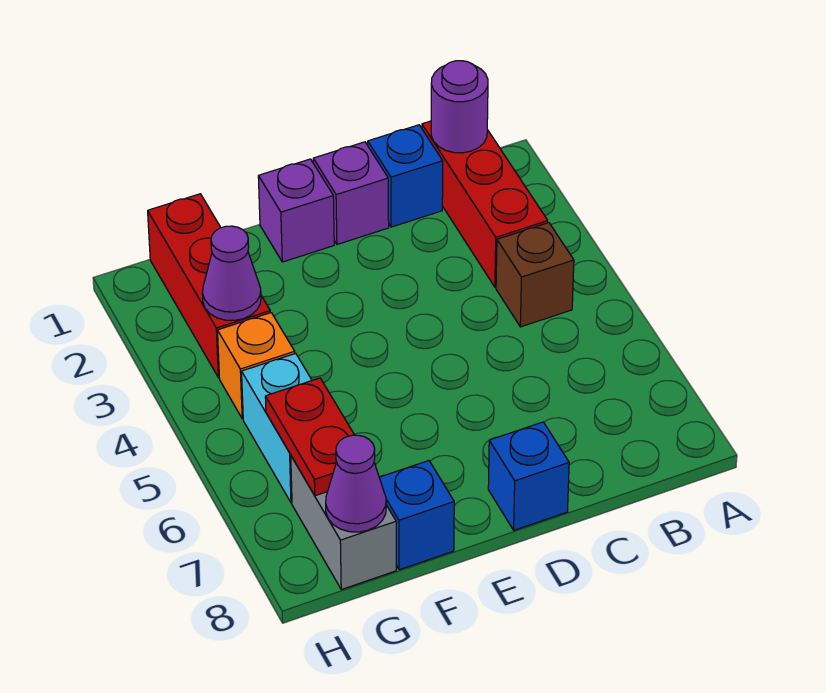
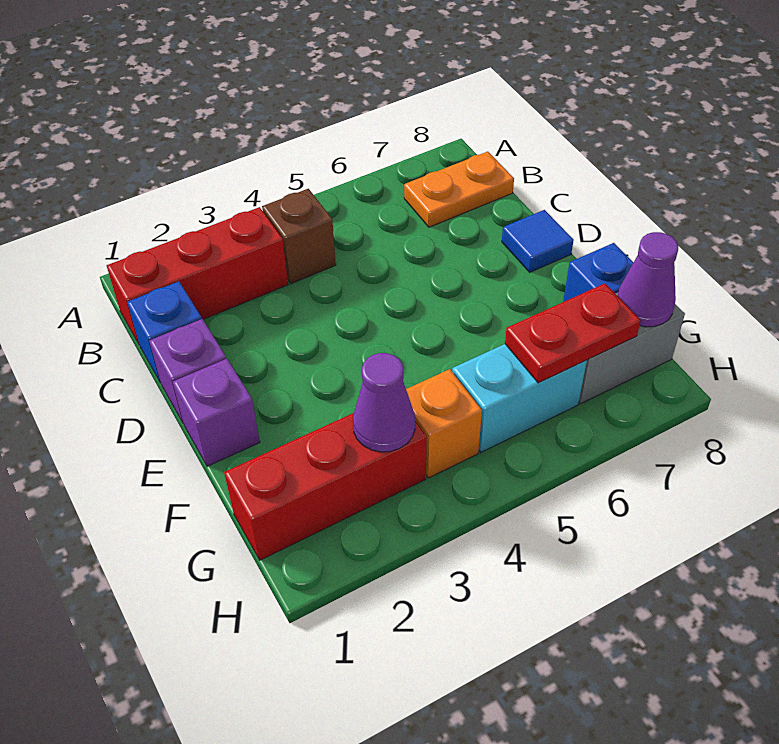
purple round brick B1 level 2 -> none
none -> orange plate B7:B8 level 1
blue brick D8 level 1 -> blue tile D8 level 1

